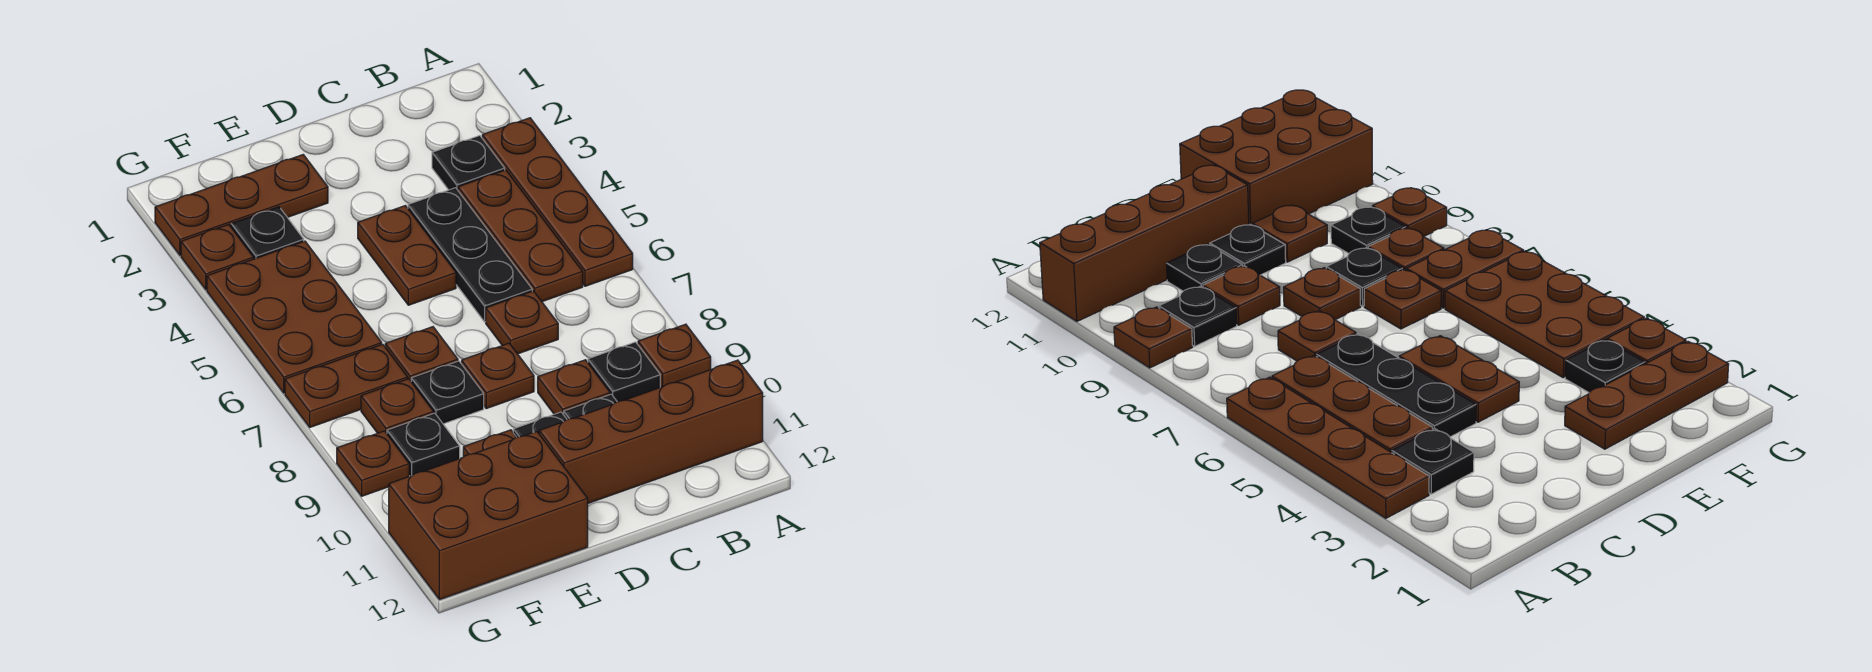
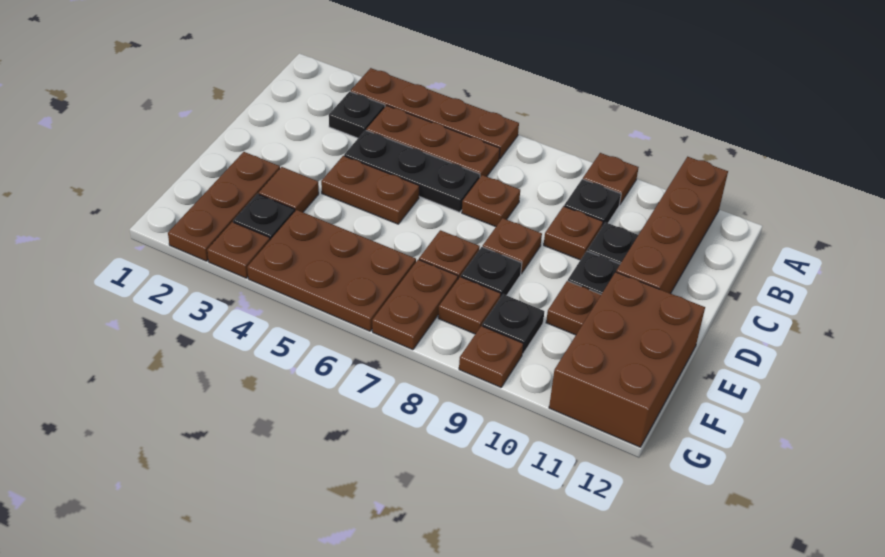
none -> brown tile E3 level 1

